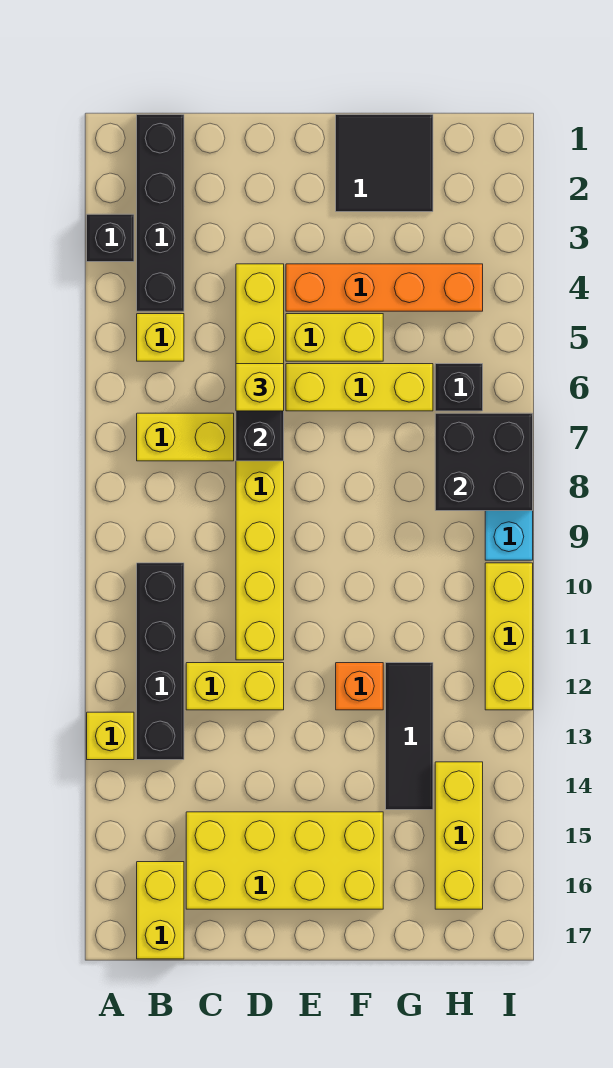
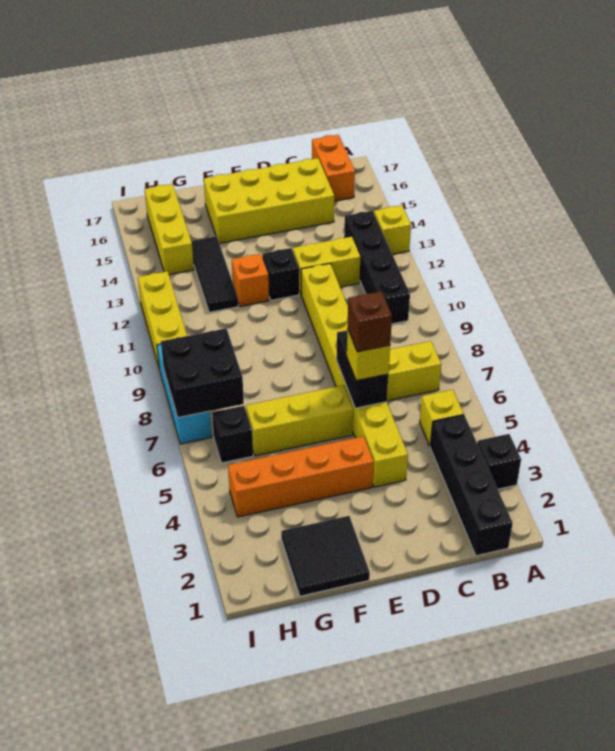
yellow brick B16:B17 level 1 -> orange brick B16:B17 level 1
none -> brown brick D6 level 4
yellow brick E5:F5 level 1 -> none
none -> black brick E12 level 1

